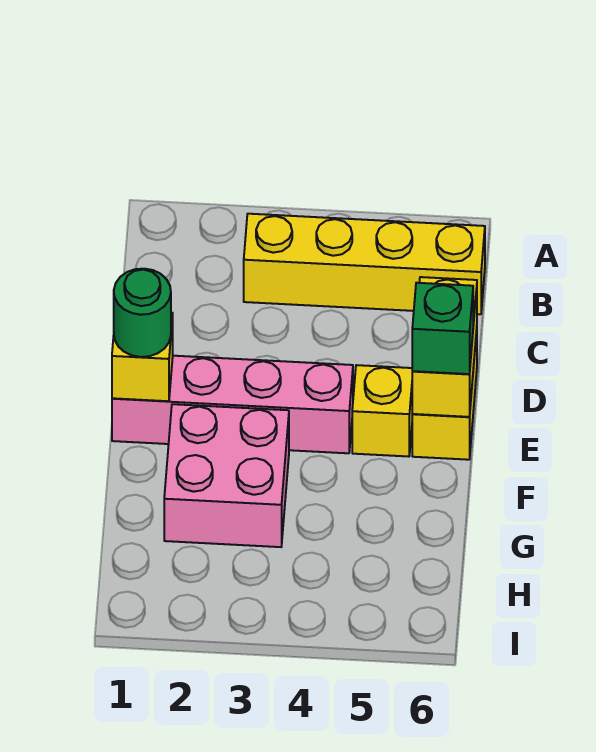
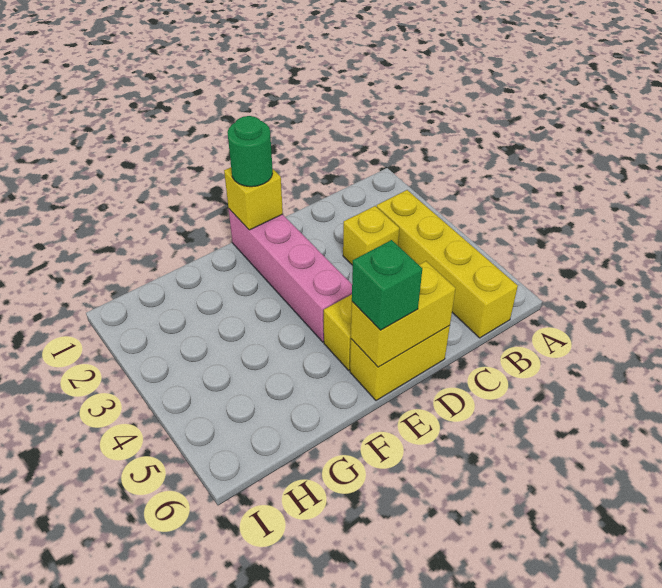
none -> yellow brick C3 level 1
pink brick F2:G3 level 1 -> none

